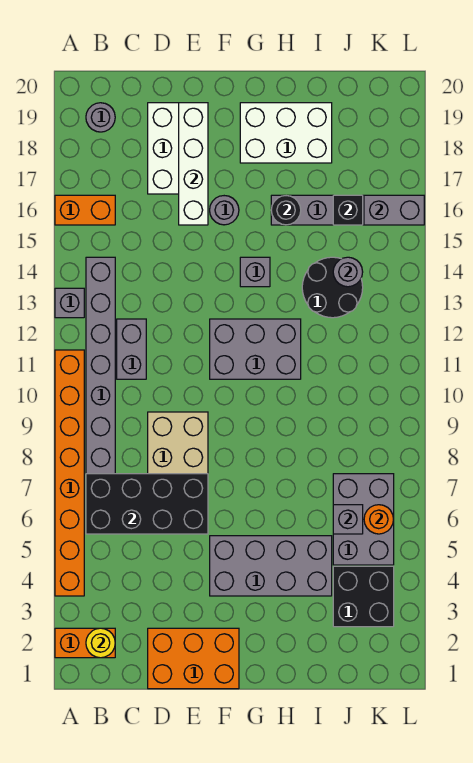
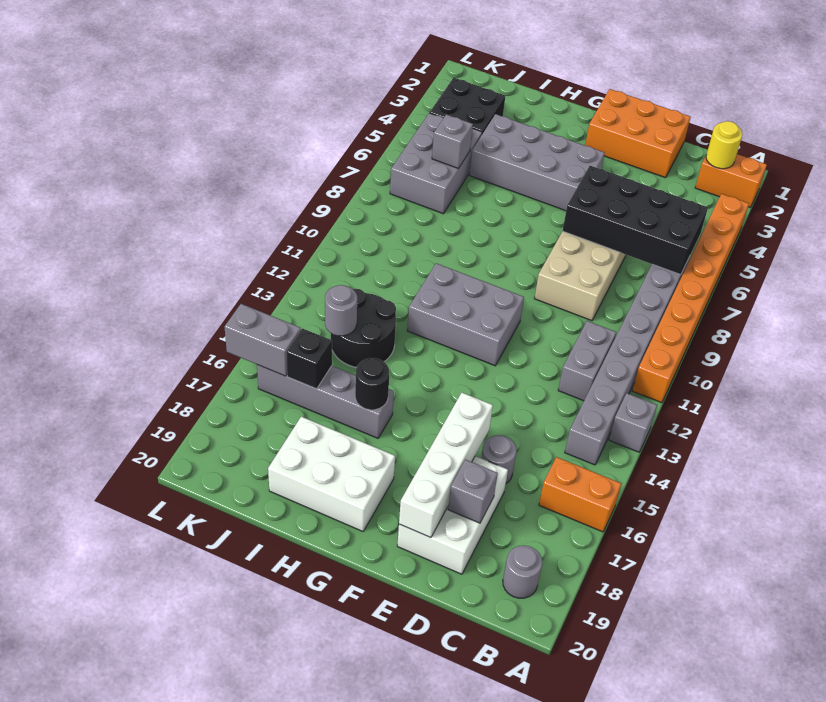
grey round brick F16 level 1 -> grey round brick D16 level 1
grey brick G14 level 1 -> grey brick D18 level 2
orange round brick K6 level 2 -> none

